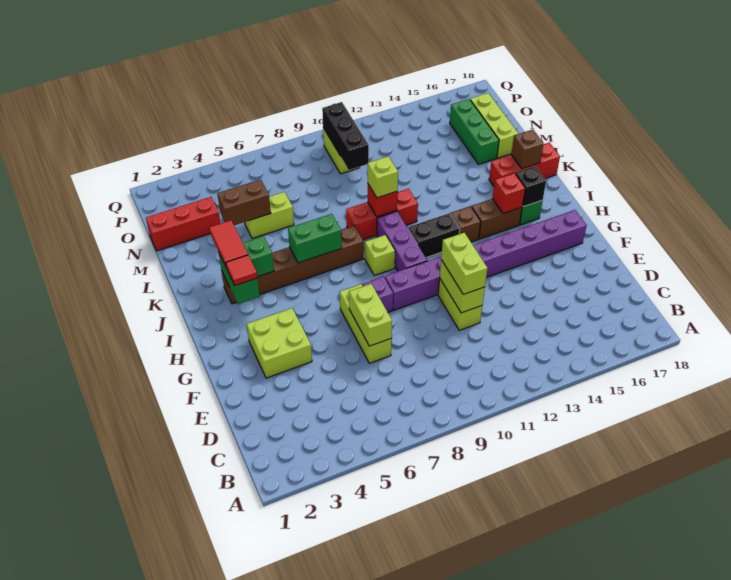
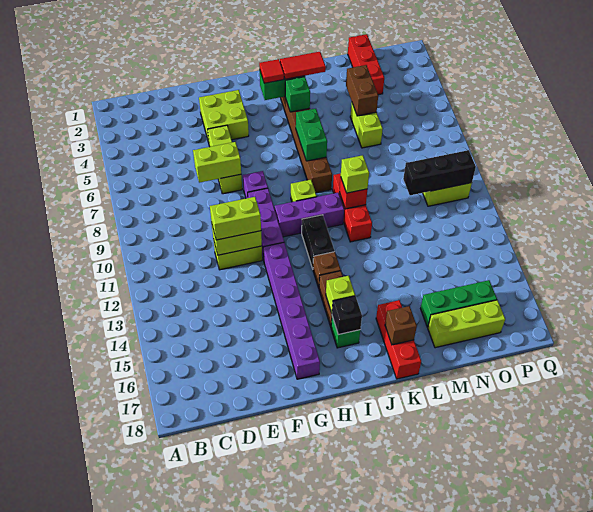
lime brick E7:G7 level 1 -> lime brick F5:F7 level 1
red brick I15 level 2 -> lime brick I15 level 2

